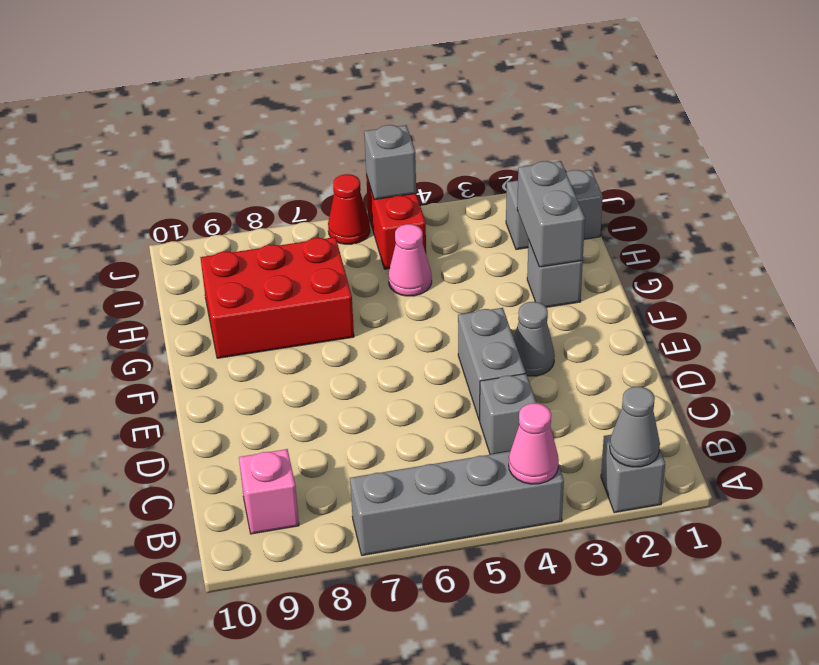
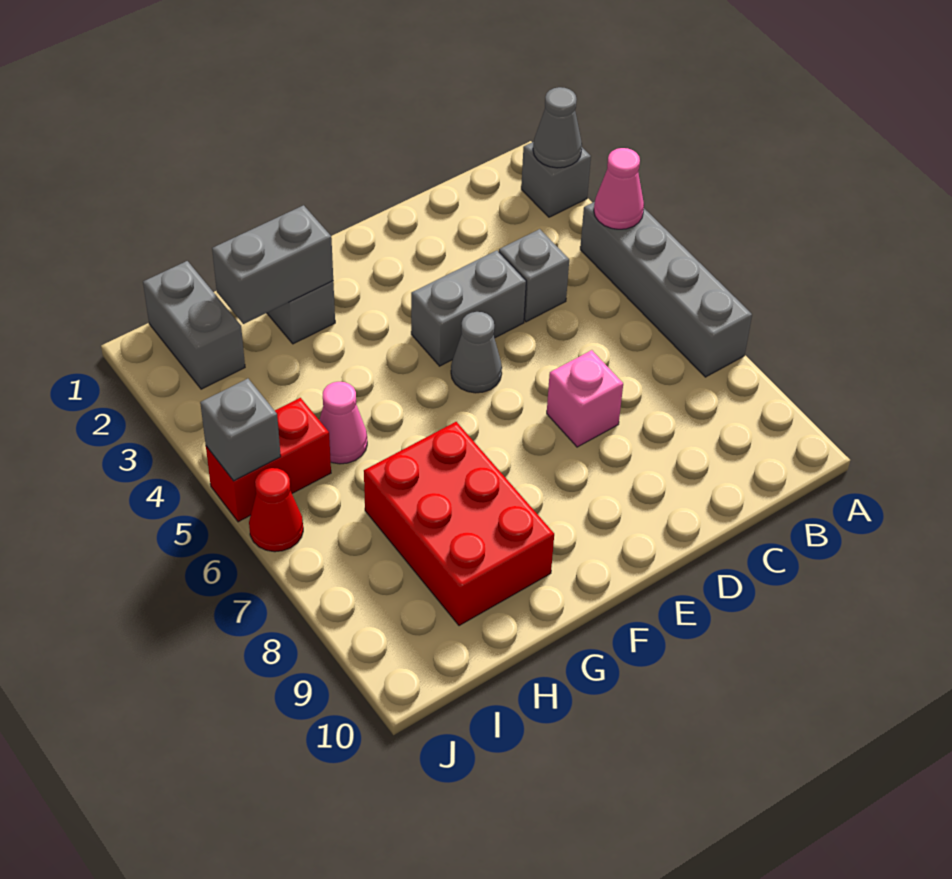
pink brick B9 level 1 -> pink brick D7 level 1
grey cone E3 level 1 -> grey cone E5 level 1

